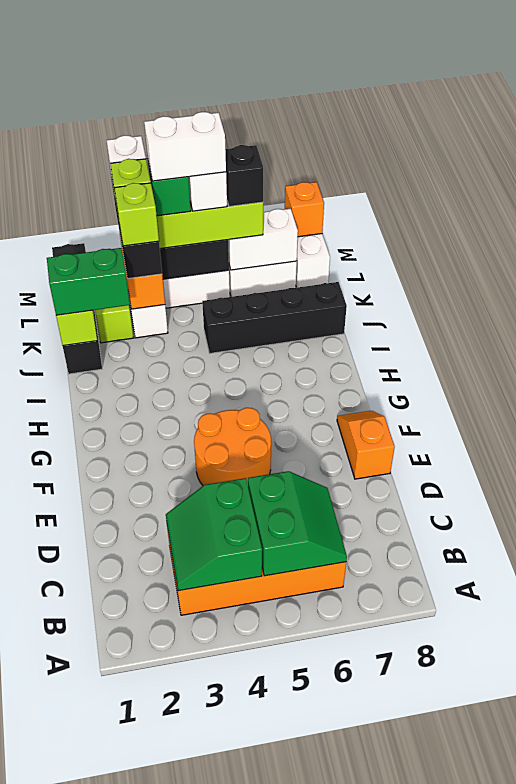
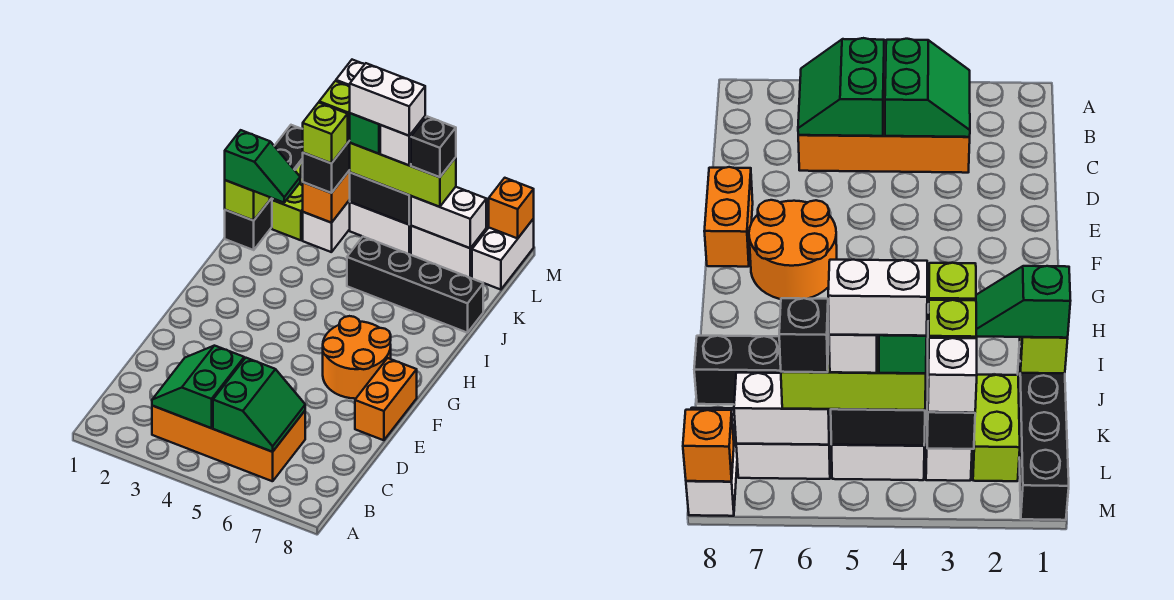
orange round brick E4:F5 level 1 -> orange round brick F6:G7 level 1
orange slope E8:F8 level 1 top E -> orange brick E8:F8 level 1
green brick J1:J2 level 3 -> green slope J1:J2 level 3 top 1

